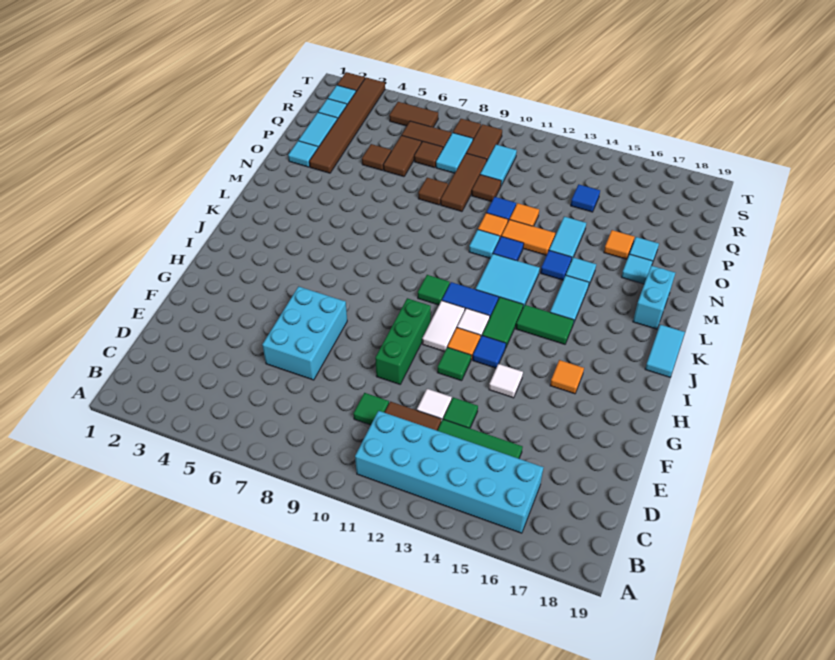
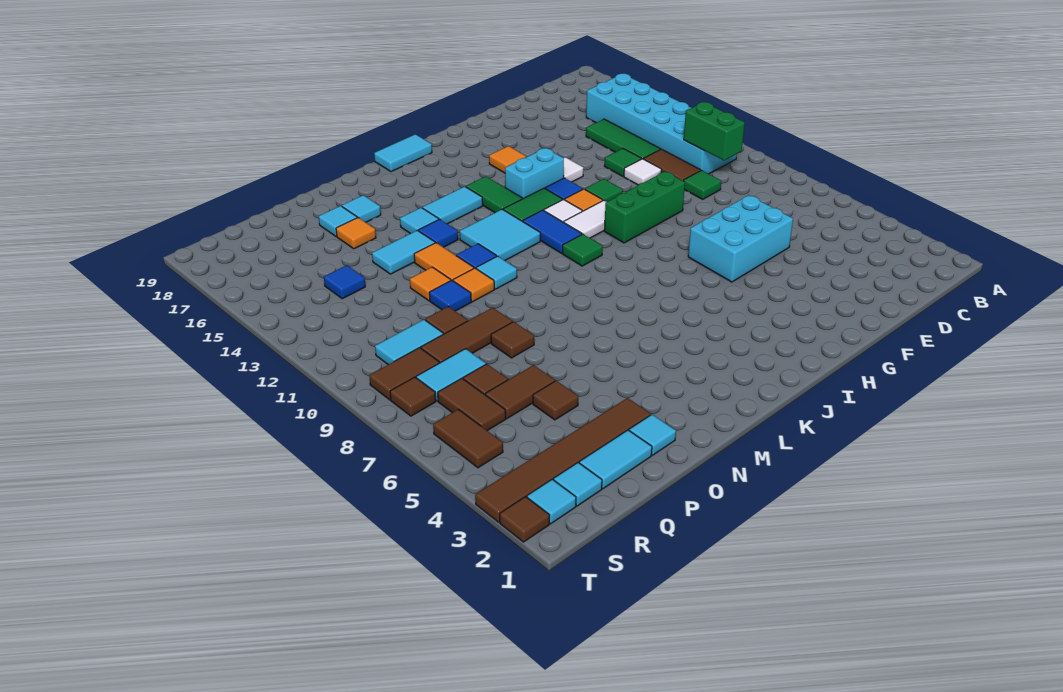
none -> green brick C10:C11 level 2
cyan brick L18:M18 level 1 -> cyan brick H14:I14 level 1

